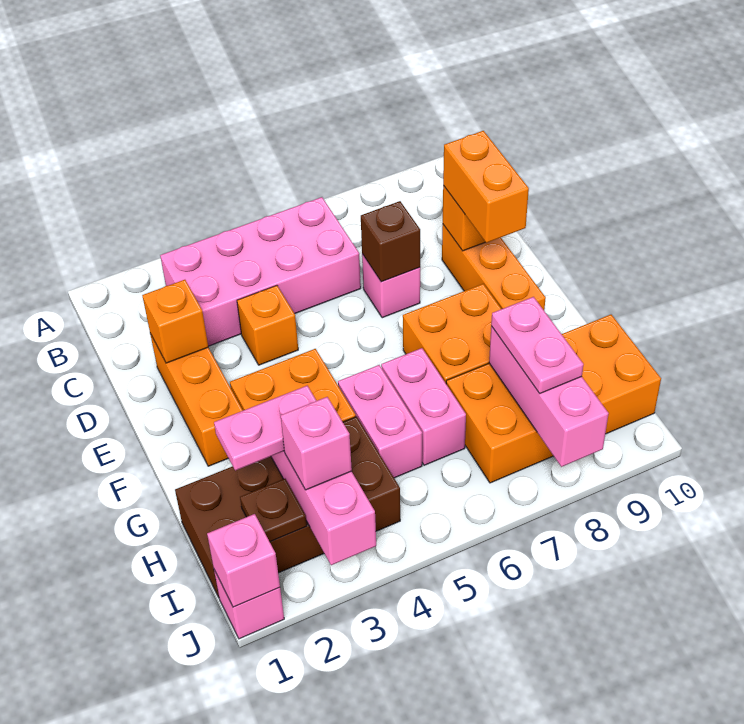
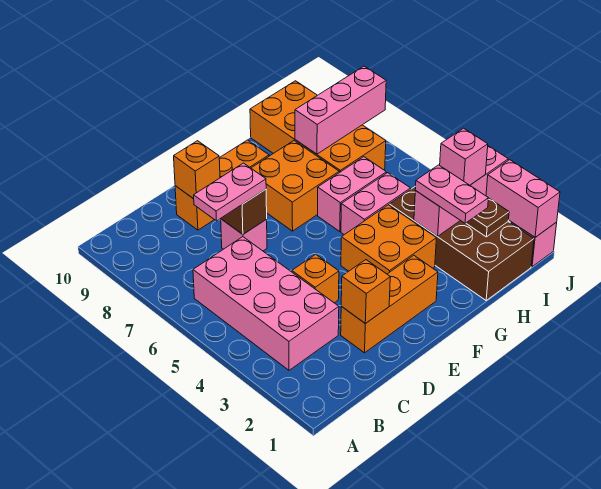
orange brick D9:E9 level 3 -> none
pink plate H8:I8 level 3 -> pink plate C7:D7 level 3
pink brick J1 level 2 -> pink brick J1:J2 level 2

